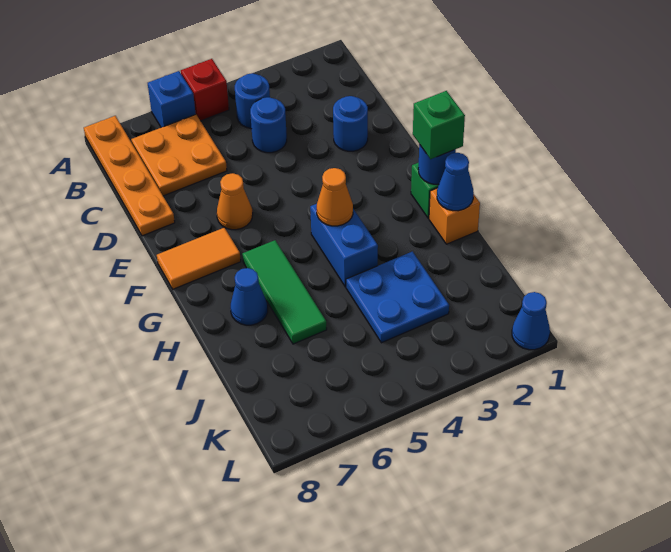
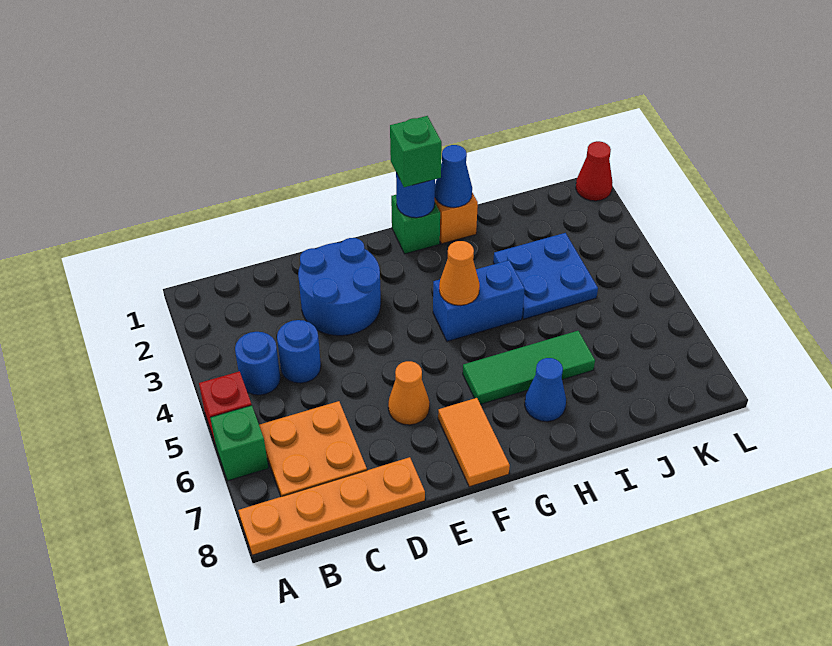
blue brick A6 level 1 -> green brick A6 level 1
blue round brick D2 level 1 -> blue round brick D2:E3 level 1
blue cone L1 level 1 -> red cone L1 level 1

